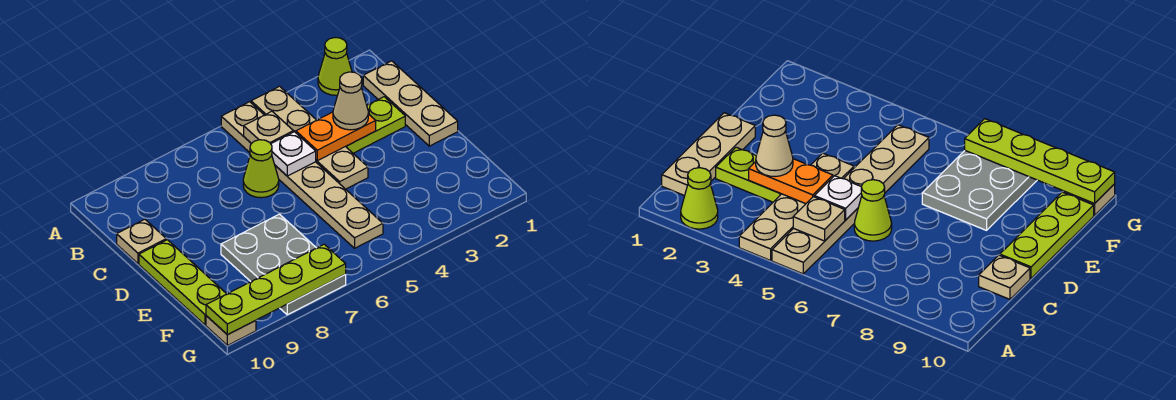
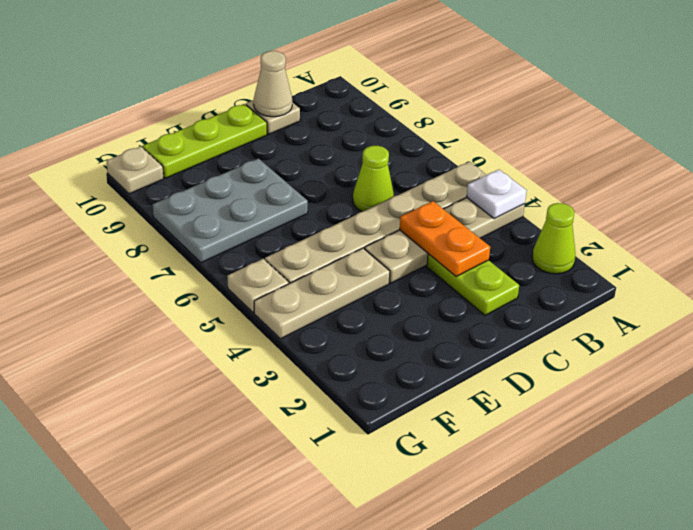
tan plate B1:D1 level 1 -> tan plate E4:G4 level 1
tan plate B5 level 2 -> tan plate G5 level 1
tan cone C3 level 3 -> tan cone C10 level 2
white plate C5 level 2 -> white plate A4 level 2
lime plate G7:G10 level 2 -> none

